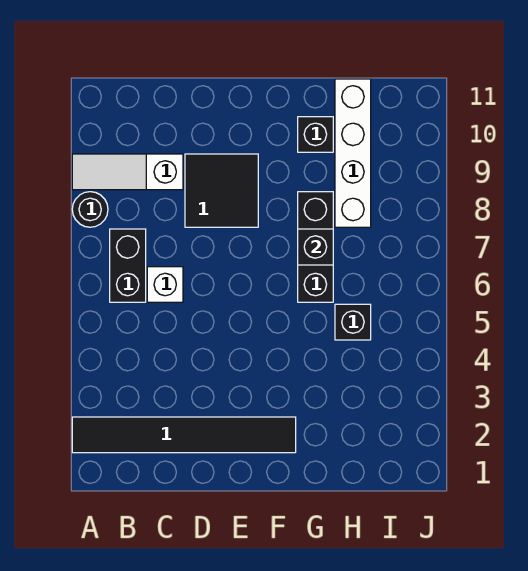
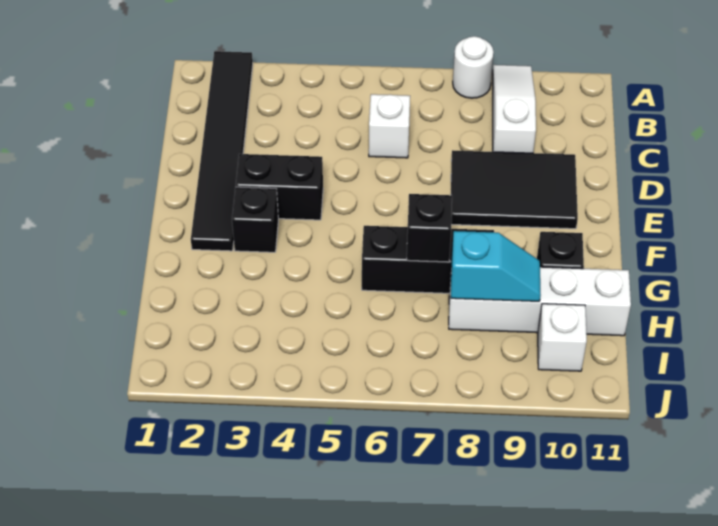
black round brick A8 level 1 -> white round brick A8 level 1
black brick B6:B7 level 1 -> black brick E3:E4 level 1
black tile D8:E9 level 1 -> black tile D8:E10 level 1
black brick H5 level 1 -> black brick F3 level 1
none -> cyan slope H8:H9 level 2 top 8
none -> white brick I10 level 1

